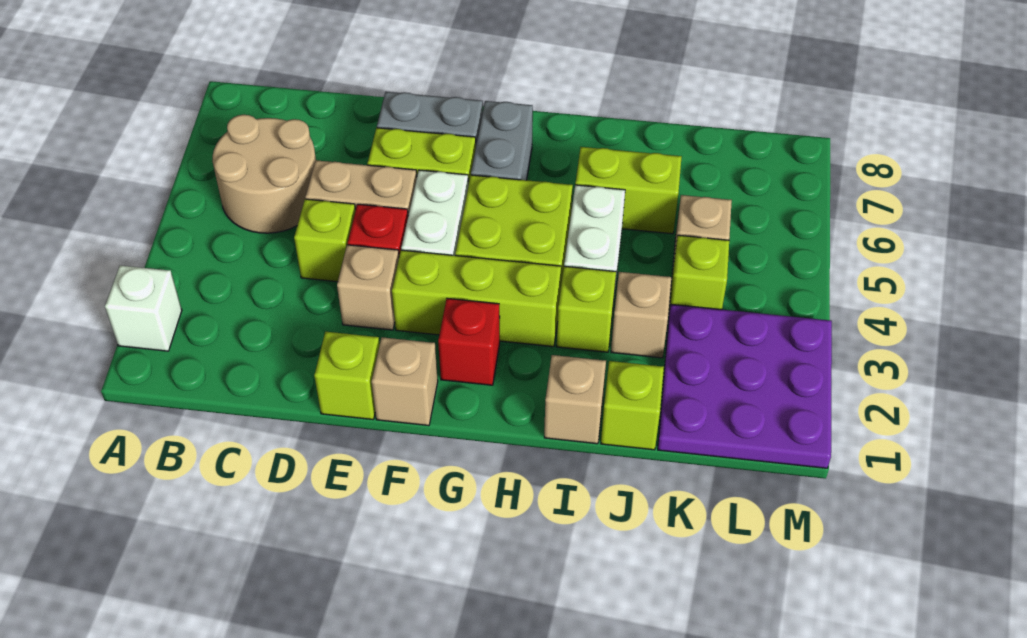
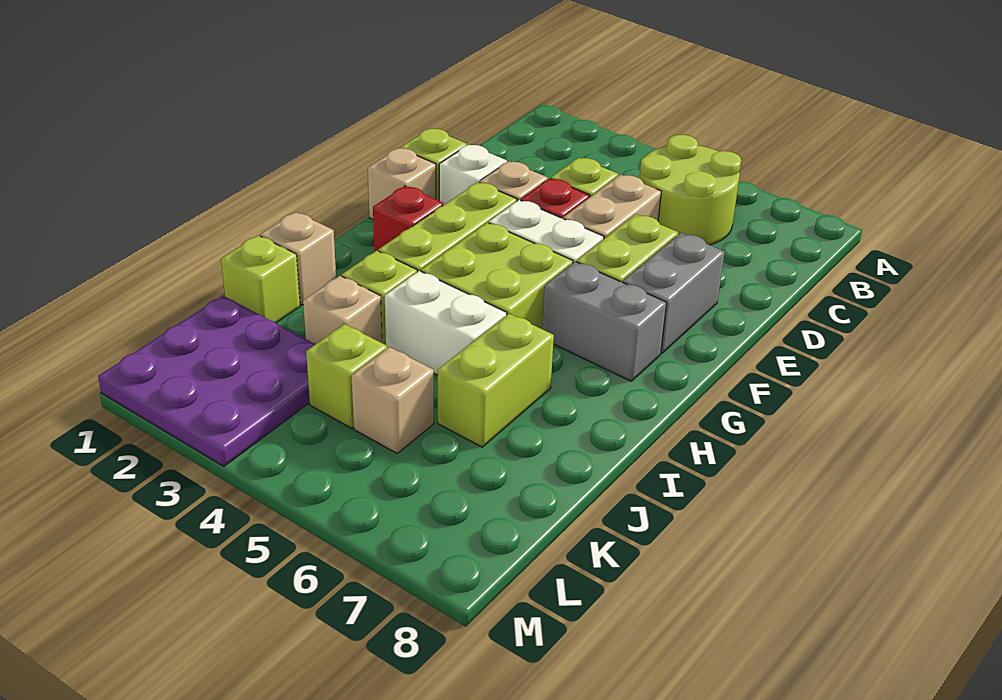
white brick A2 level 1 -> white brick E2 level 1
tan round brick B5:C6 level 1 -> lime round brick B5:C6 level 1

